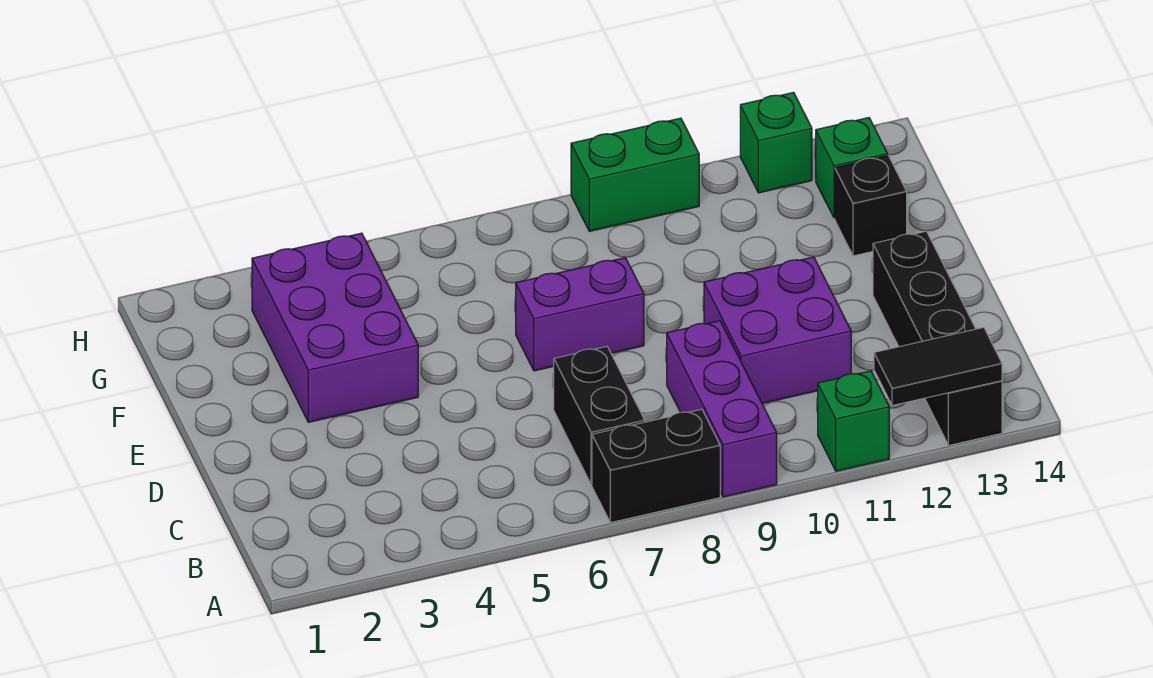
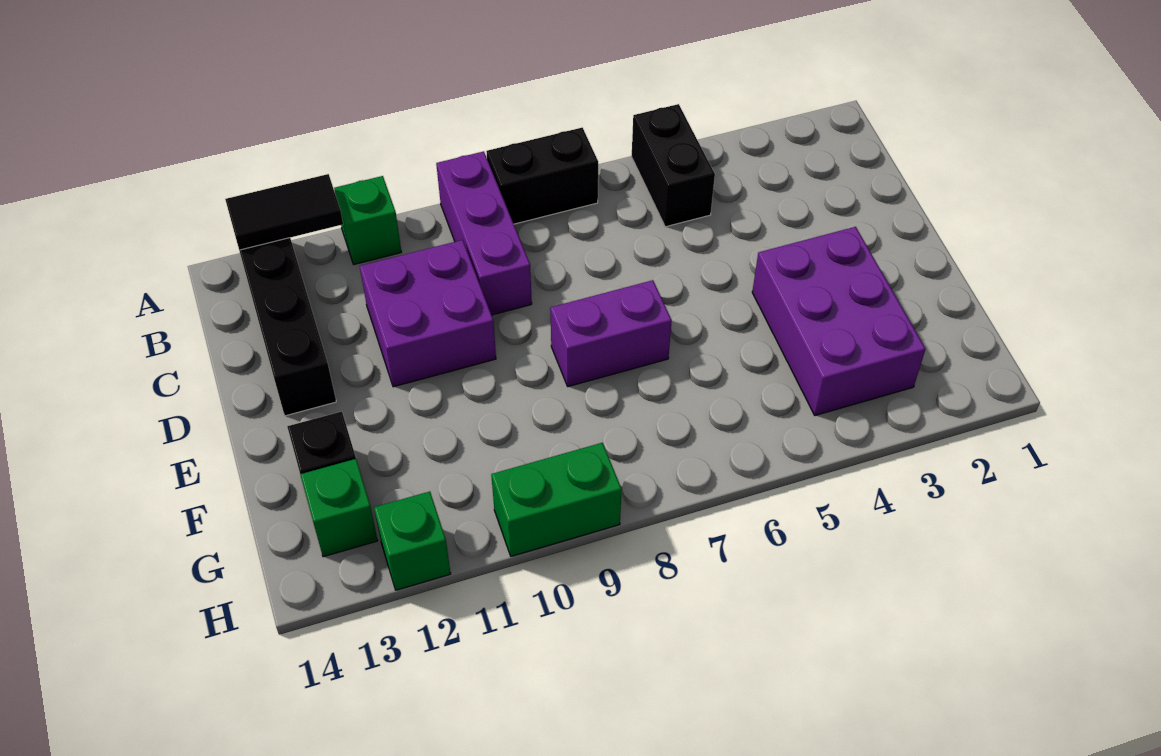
black brick B7:C7 level 1 -> black brick A5:B5 level 1

